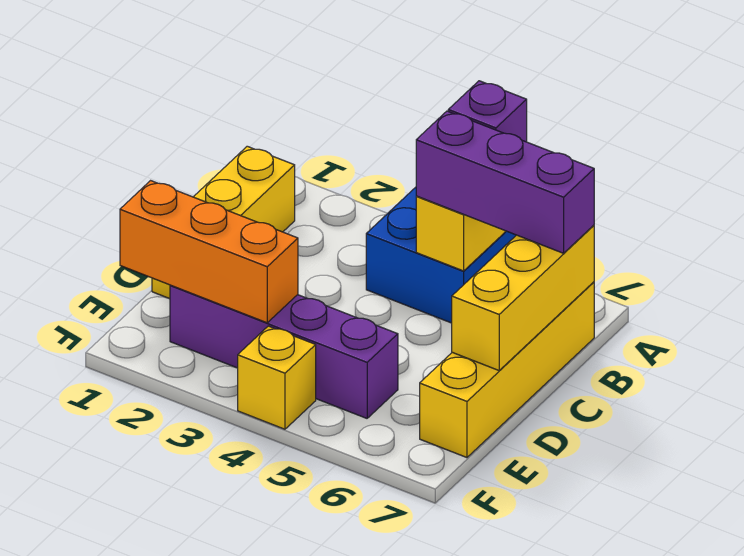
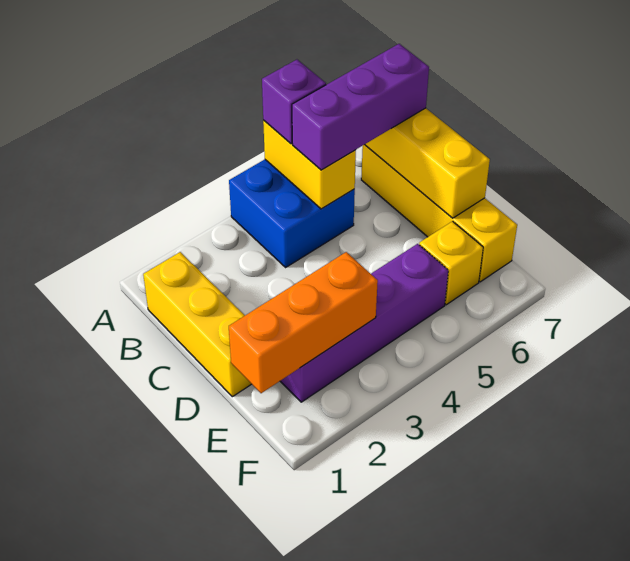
yellow brick F4 level 1 -> yellow brick E6 level 1

